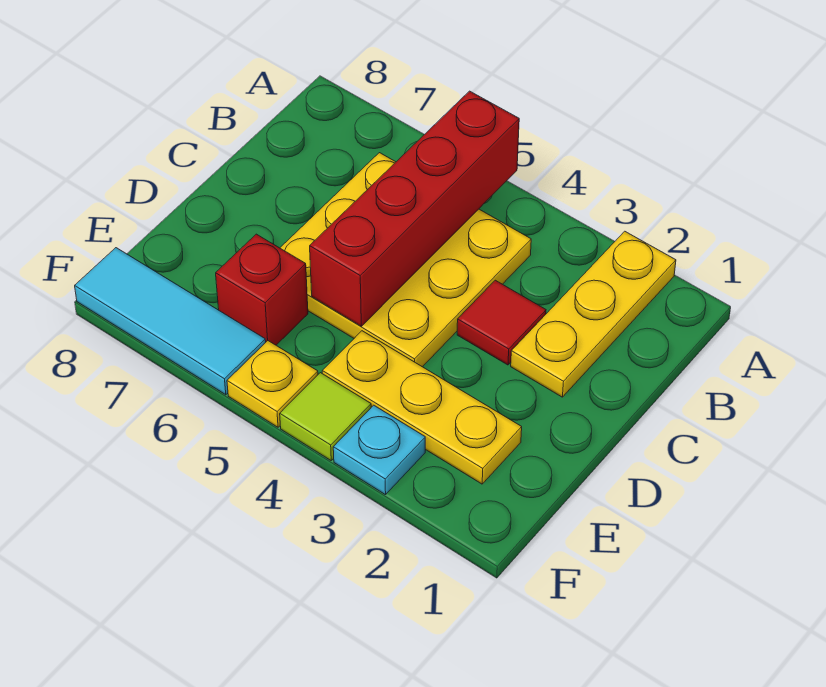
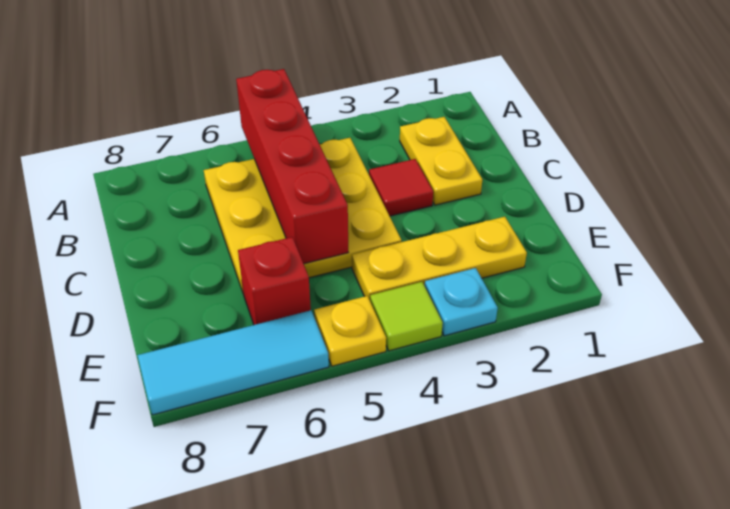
yellow plate A2:C2 level 1 -> yellow plate B2:C2 level 1

